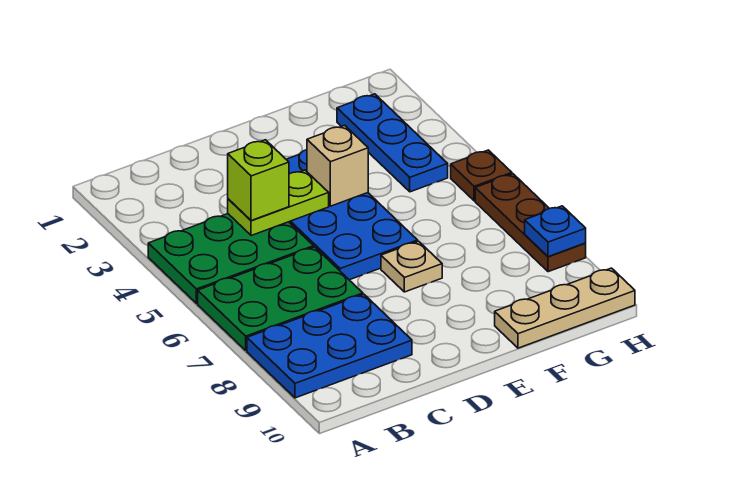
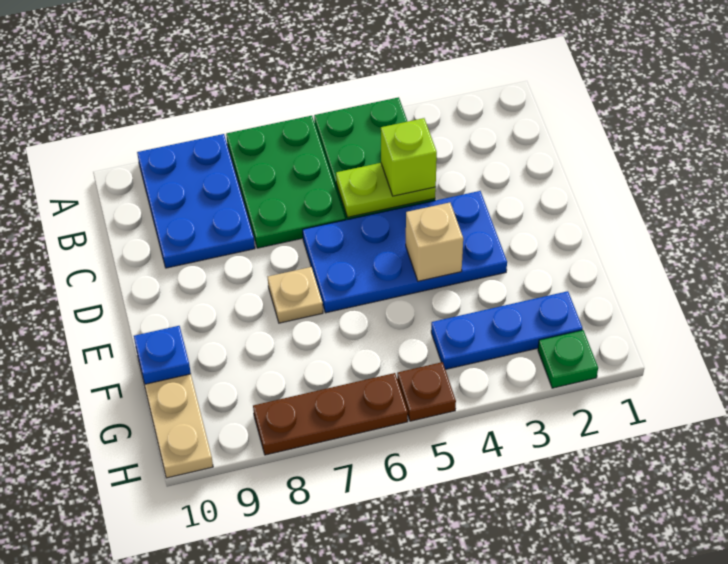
lime plate C4:D4 level 2 -> lime plate C4:C5 level 2
none -> green plate H2 level 1
blue plate H8 level 2 -> blue plate F10 level 2

